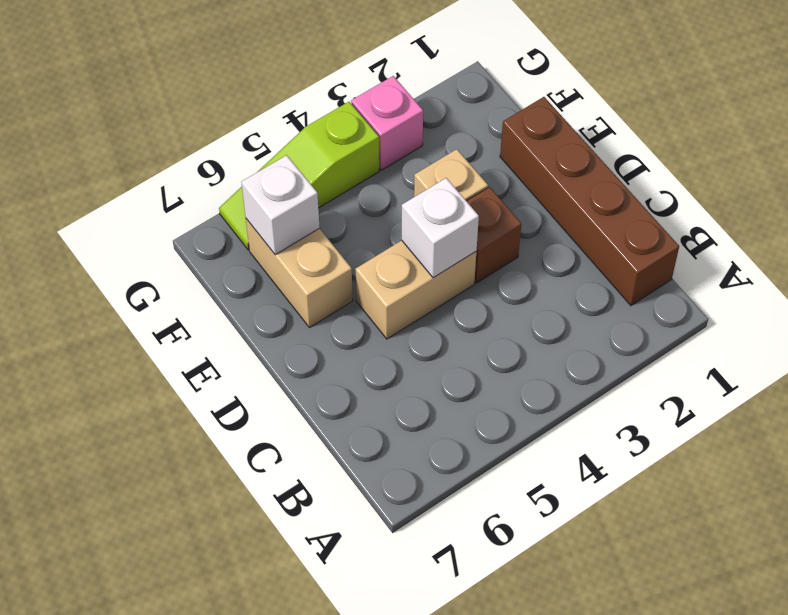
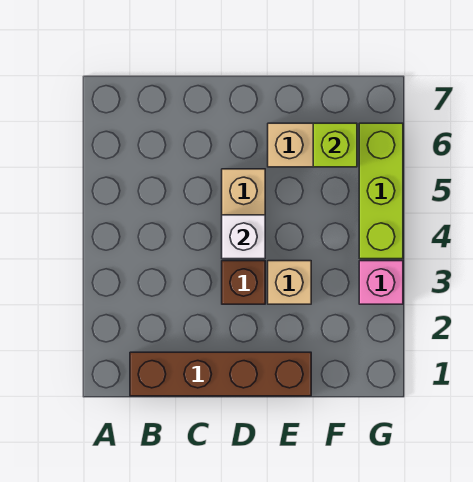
white brick F6 level 2 -> lime brick F6 level 2
lime slope G4:G6 level 1 top 4 -> lime brick G4:G6 level 1

